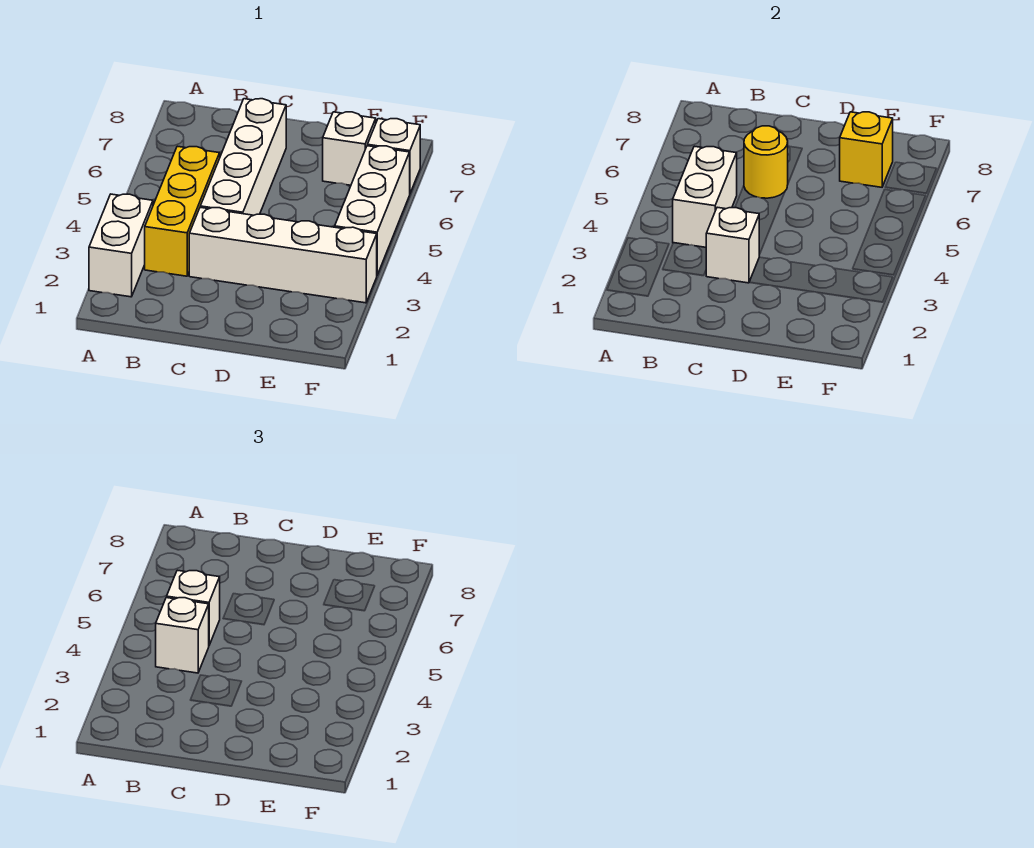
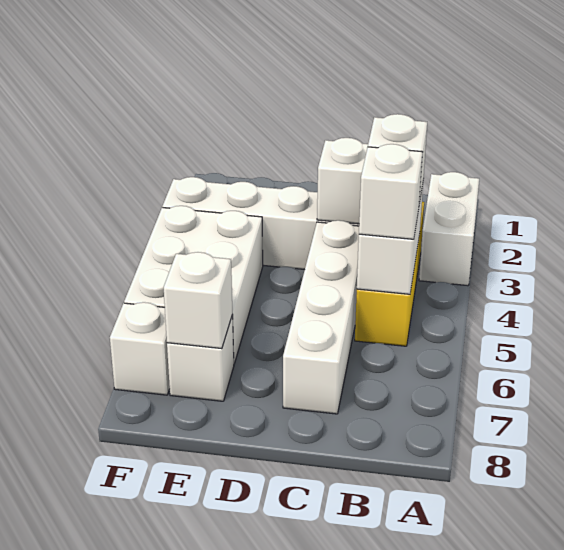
yellow round brick C6 level 2 -> none
yellow brick E7 level 2 -> white brick E7 level 2
white brick F4:F6 level 1 -> white brick E4:F6 level 1

